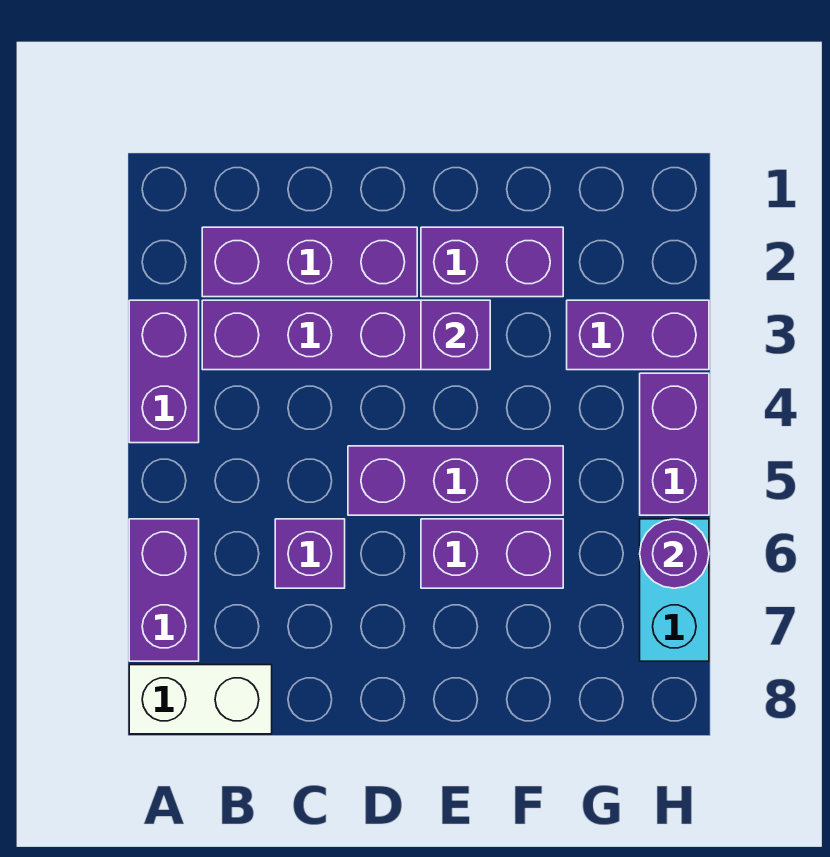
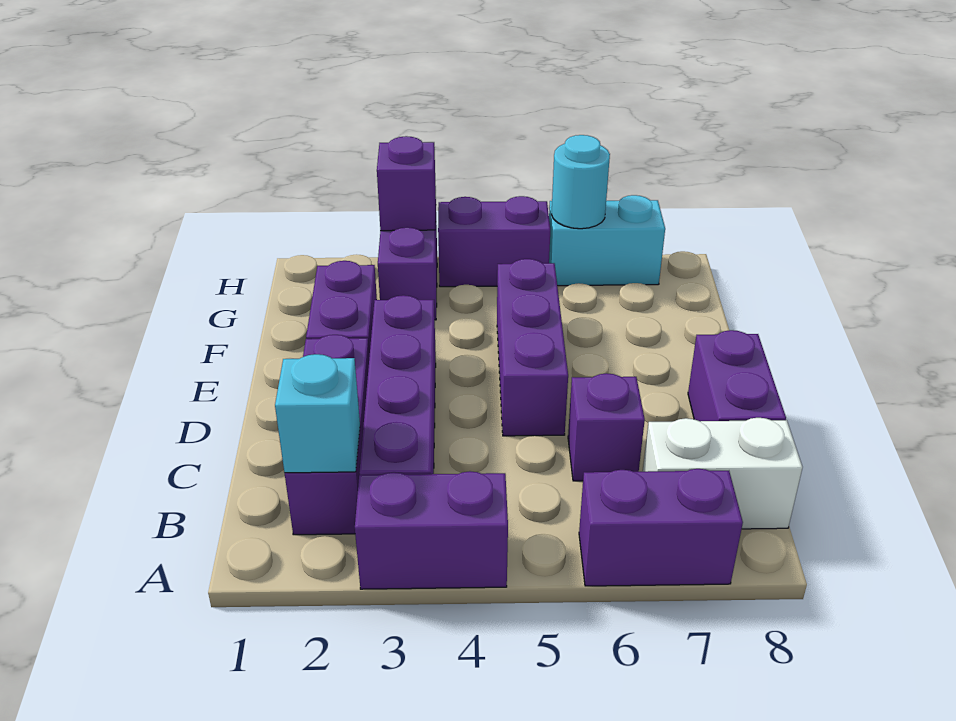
white brick A8:B8 level 1 -> white brick B7:B8 level 1
none -> cyan brick B2 level 2
purple brick E3 level 2 -> purple brick H3 level 2
purple brick E6:F6 level 1 -> purple brick C8:D8 level 1
purple round brick H6 level 2 -> cyan round brick H6 level 2

